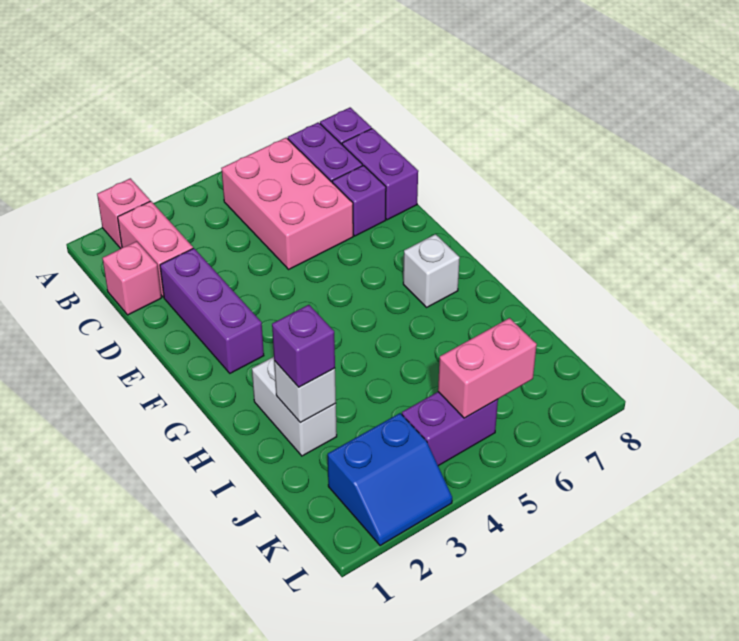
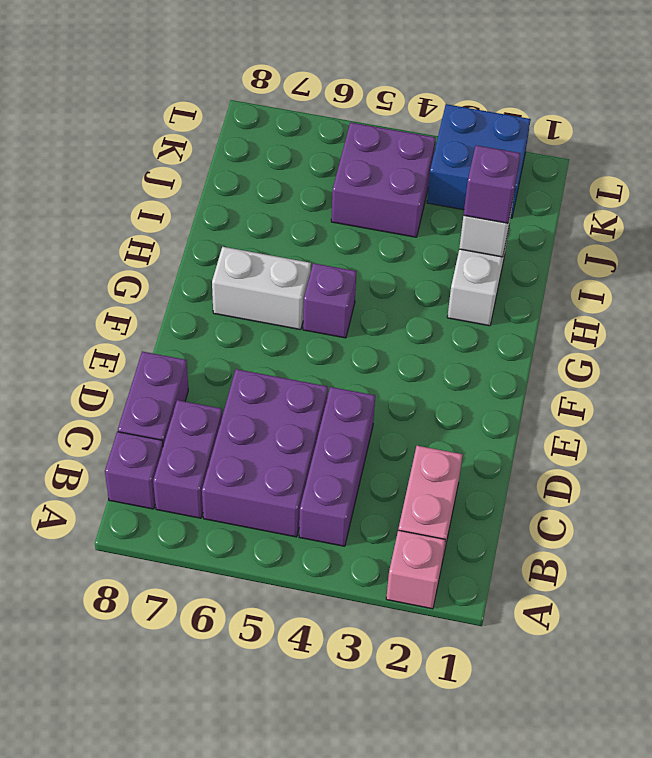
pink brick B5:D6 level 1 -> purple brick B5:D6 level 1
pink brick C1 level 1 -> none
purple brick D2:F2 level 1 -> purple brick B4:D4 level 1
purple brick D7 level 1 -> purple brick G5 level 1
white brick G7 level 1 -> white brick G6:G7 level 1
blue slope K2:L3 level 1 top K -> blue brick K2:L3 level 1
purple brick K4:K5 level 1 -> purple brick J4:K5 level 1
pink brick K5:K6 level 2 -> none

